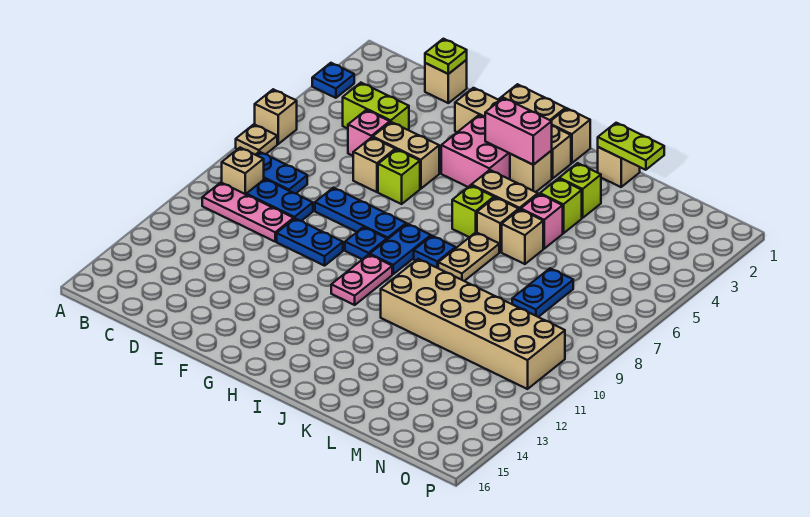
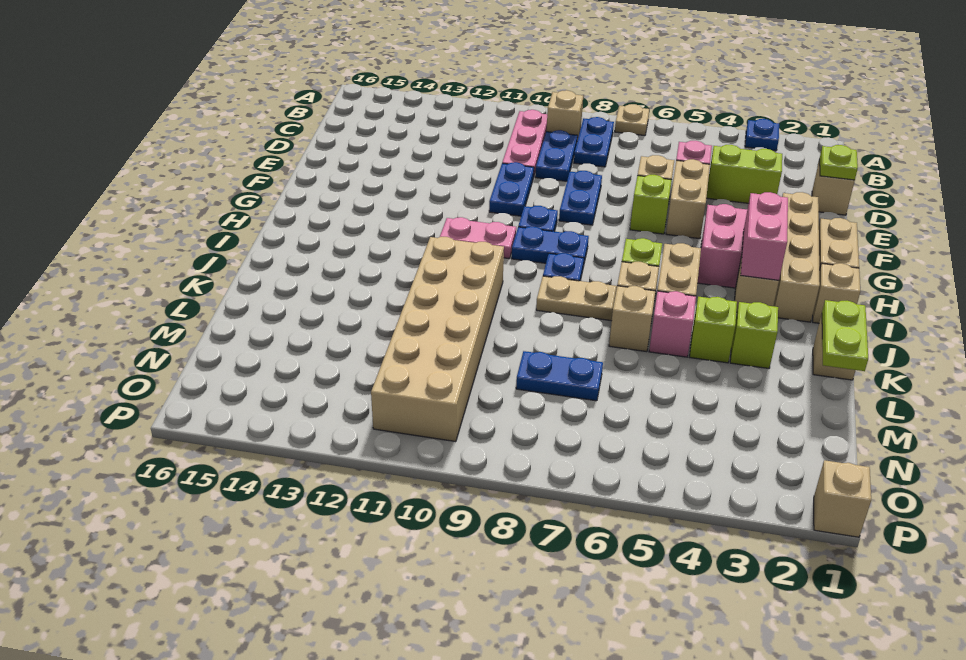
tan brick A6 level 1 -> tan brick P1 level 1
lime brick C4:D4 level 1 -> lime brick D3:D4 level 1
blue plate E8:G8 level 1 -> blue plate E8:F8 level 1

